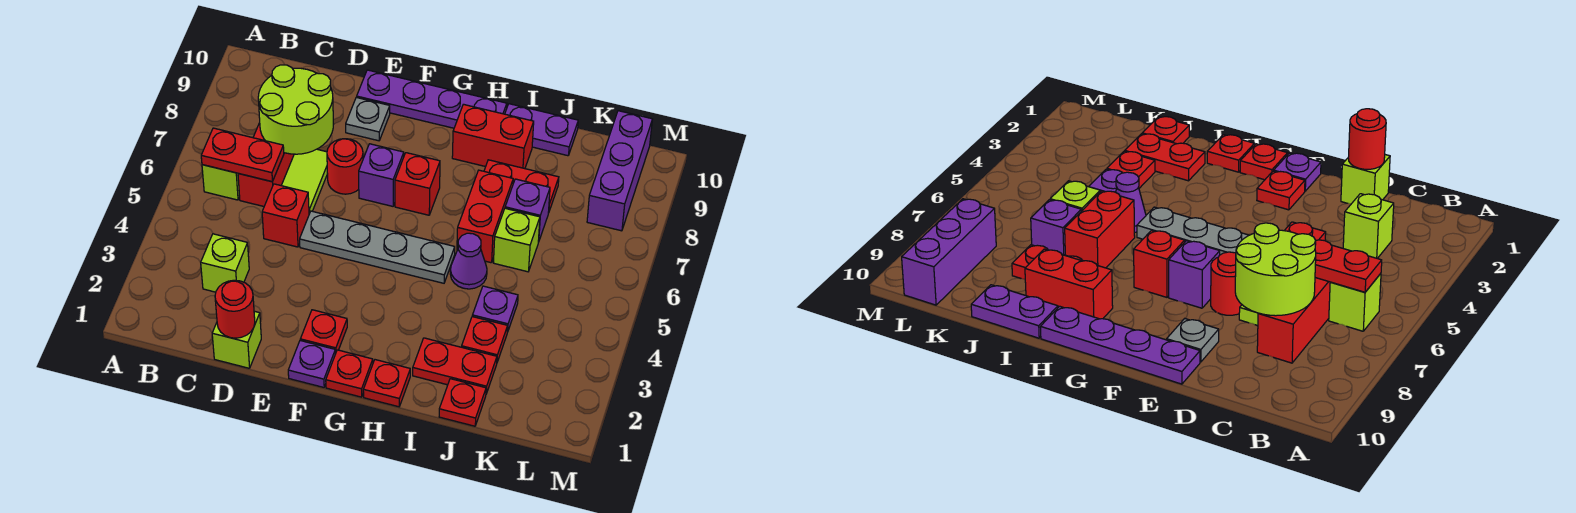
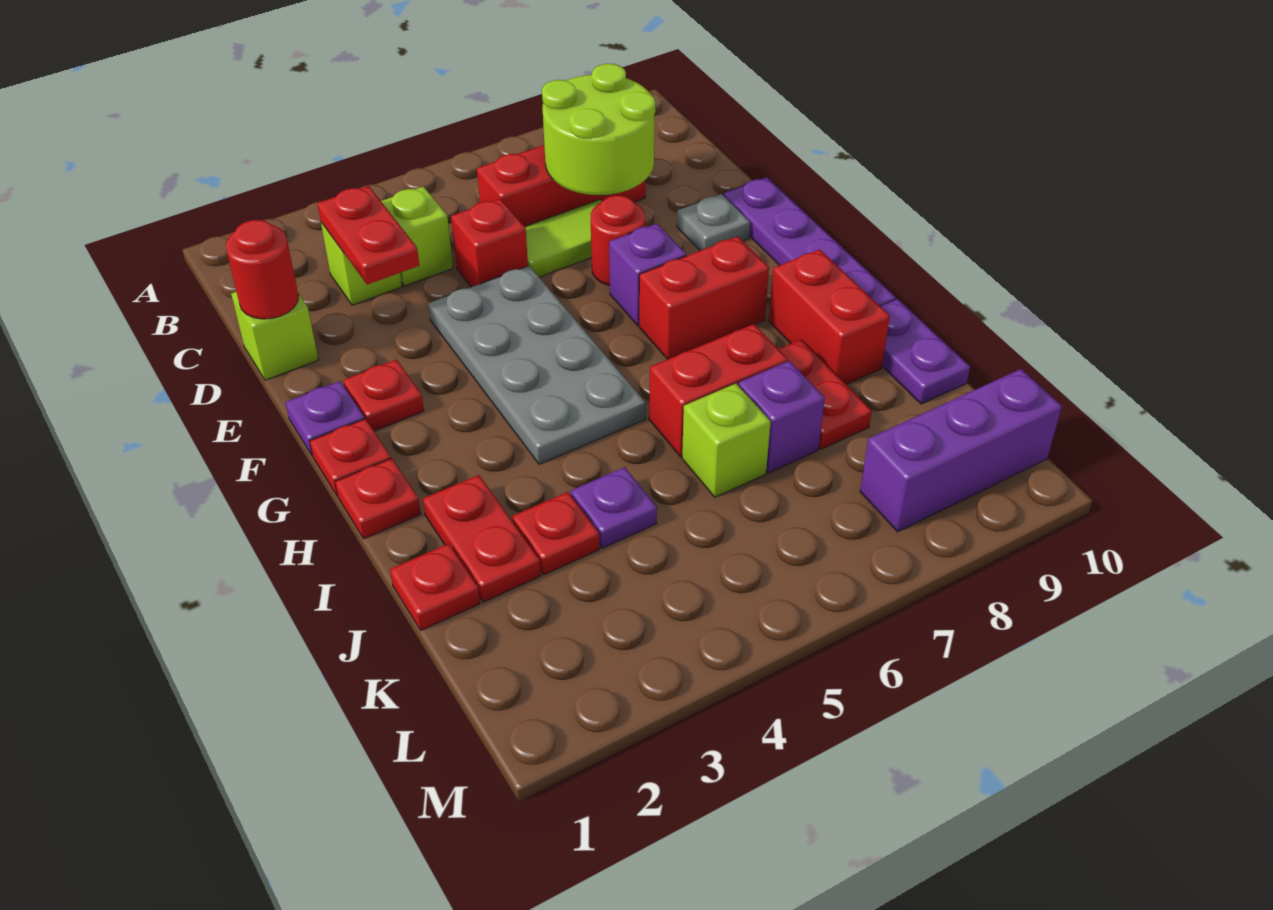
lime brick B6 level 1 -> lime brick C4 level 1
red plate B6:C6 level 2 -> red plate C3:D3 level 2
grey plate E5:H5 level 1 -> grey plate E4:H5 level 1
red brick G7 level 1 -> red brick G7:G8 level 1
purple cone I5 level 1 -> none

